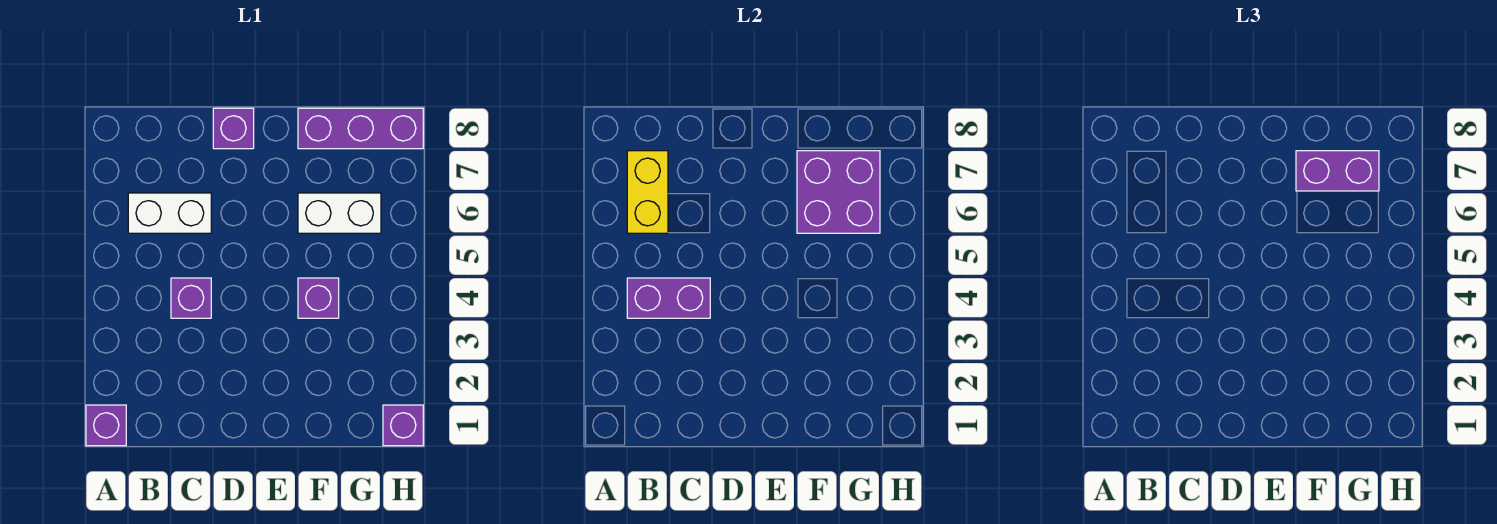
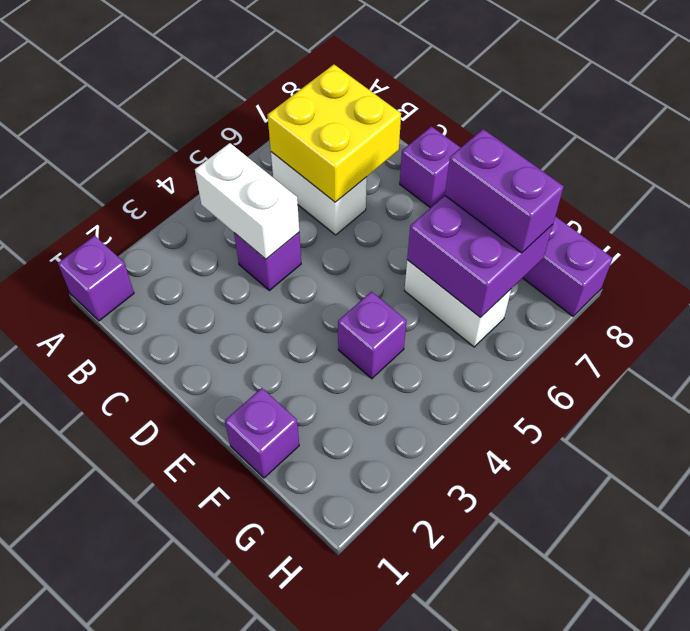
purple brick B4:C4 level 2 -> white brick B4:C4 level 2
yellow brick B6:B7 level 2 -> yellow brick B6:C7 level 2
purple brick H1 level 1 -> purple brick F1 level 1

